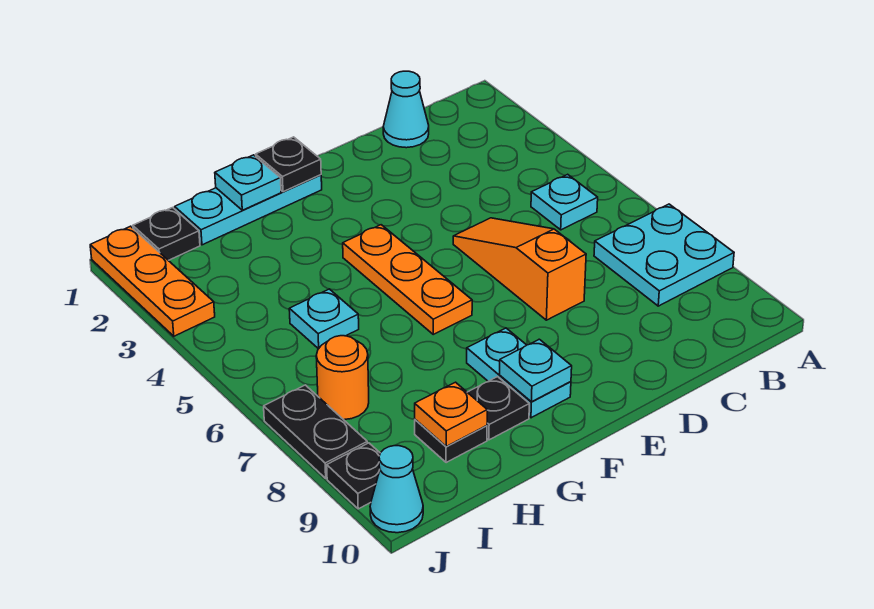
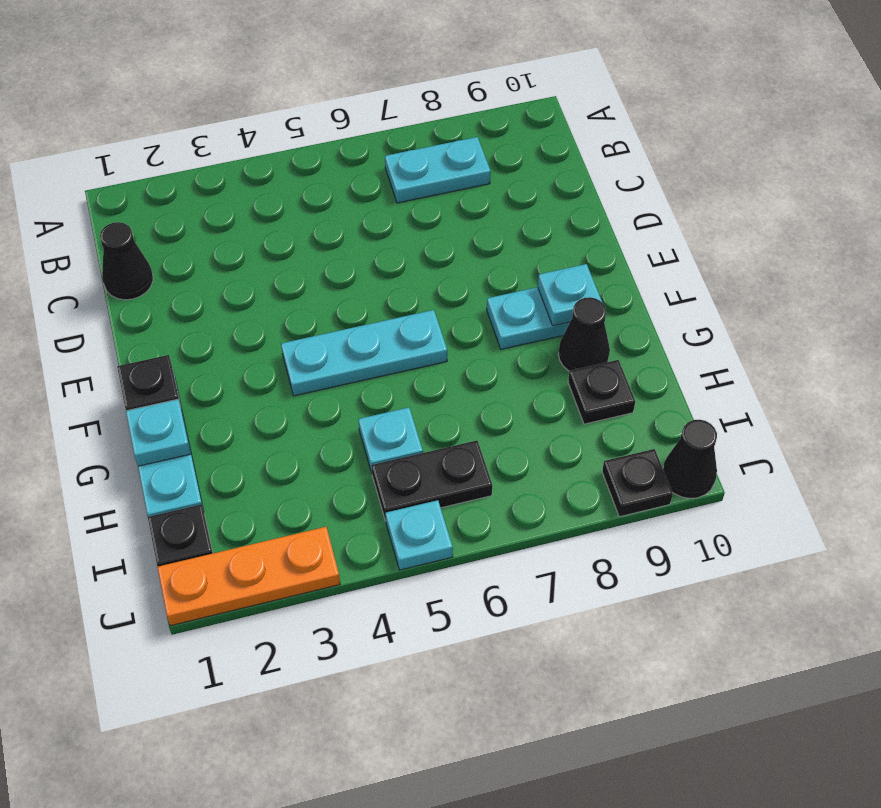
cyan plate A7:B8 level 1 -> cyan plate B7:B8 level 1
cyan plate B5 level 1 -> cyan plate J5 level 1
cyan cone C1 level 1 -> black cone C1 level 1
orange slope D5:D7 level 1 top 7 -> none
orange plate F4:F6 level 1 -> cyan plate F4:F6 level 1
black plate G9 level 1 -> black cone G9 level 1
orange plate H9 level 2 -> none
orange round brick I7 level 1 -> none
black plate J7:J8 level 1 -> black plate I5:I6 level 1
cyan cone J10 level 1 -> black cone J10 level 1

